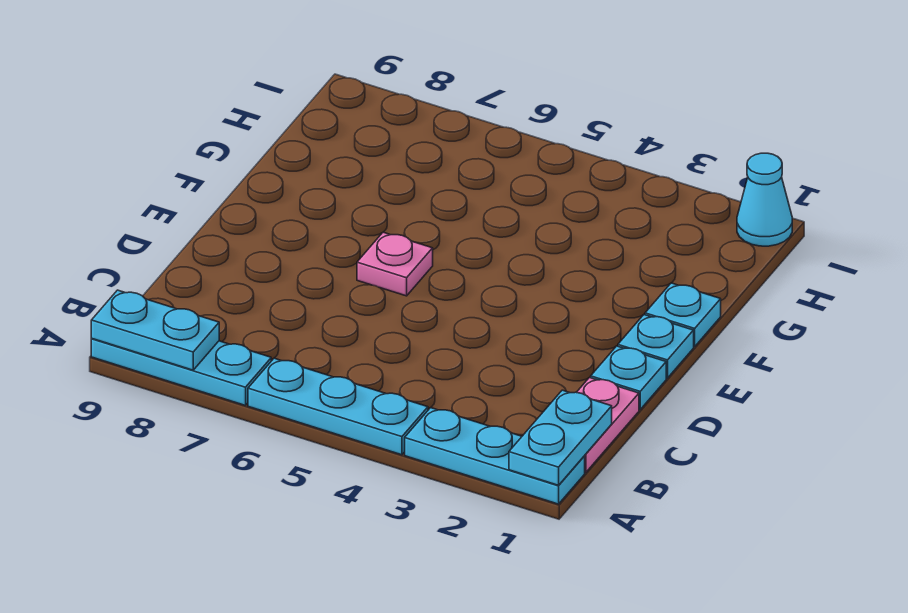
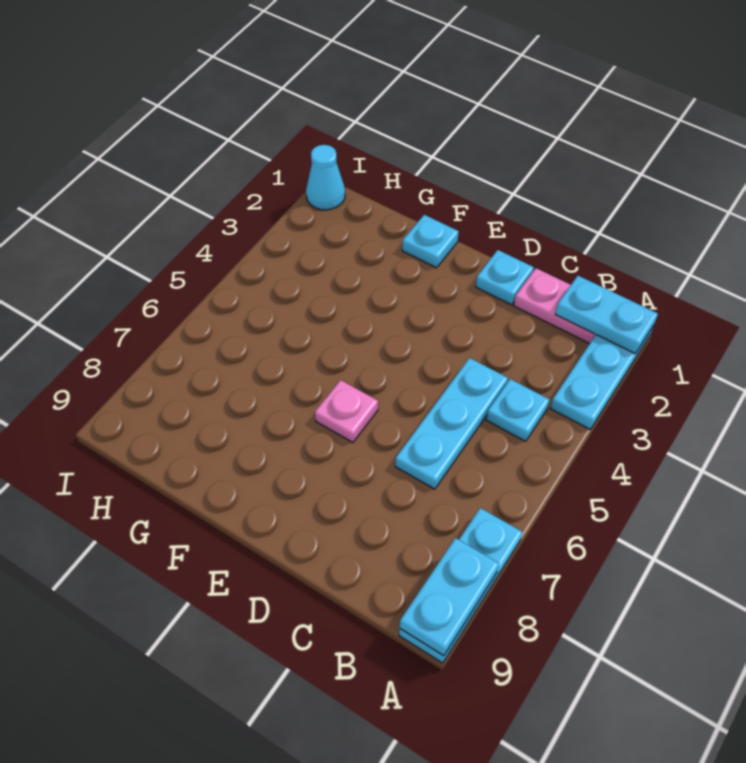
cyan plate A4:A6 level 1 -> cyan plate C4:C6 level 1
cyan plate E1 level 1 -> cyan plate B4 level 1

